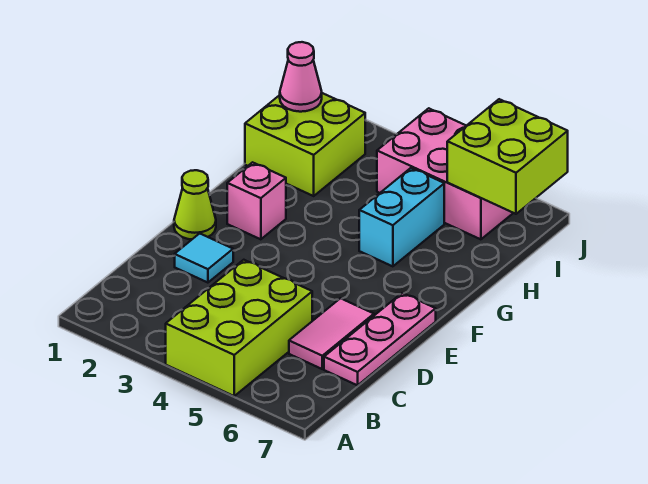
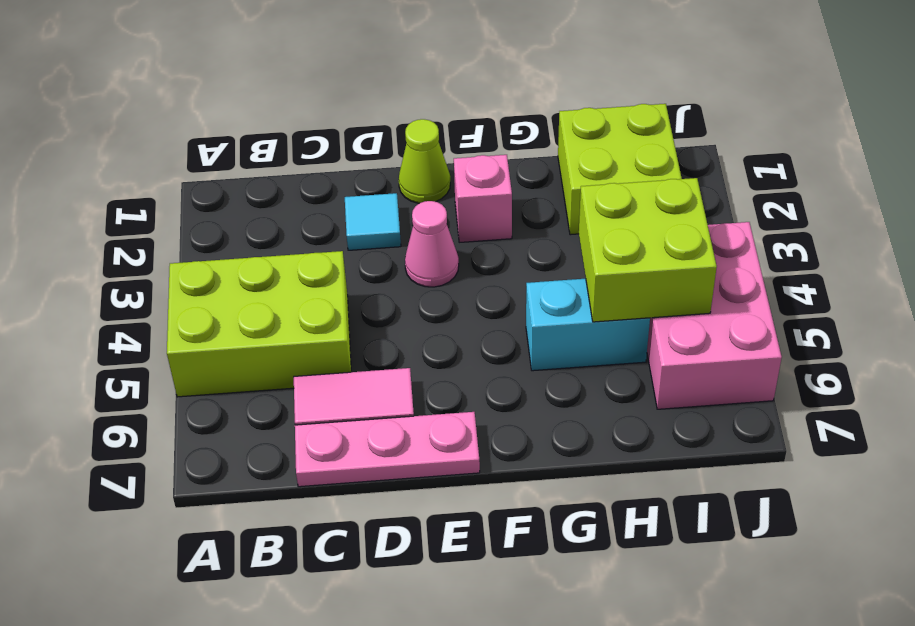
pink cone I1 level 2 -> pink cone E3 level 1
lime brick I6:J7 level 2 -> lime brick H4:I5 level 2

